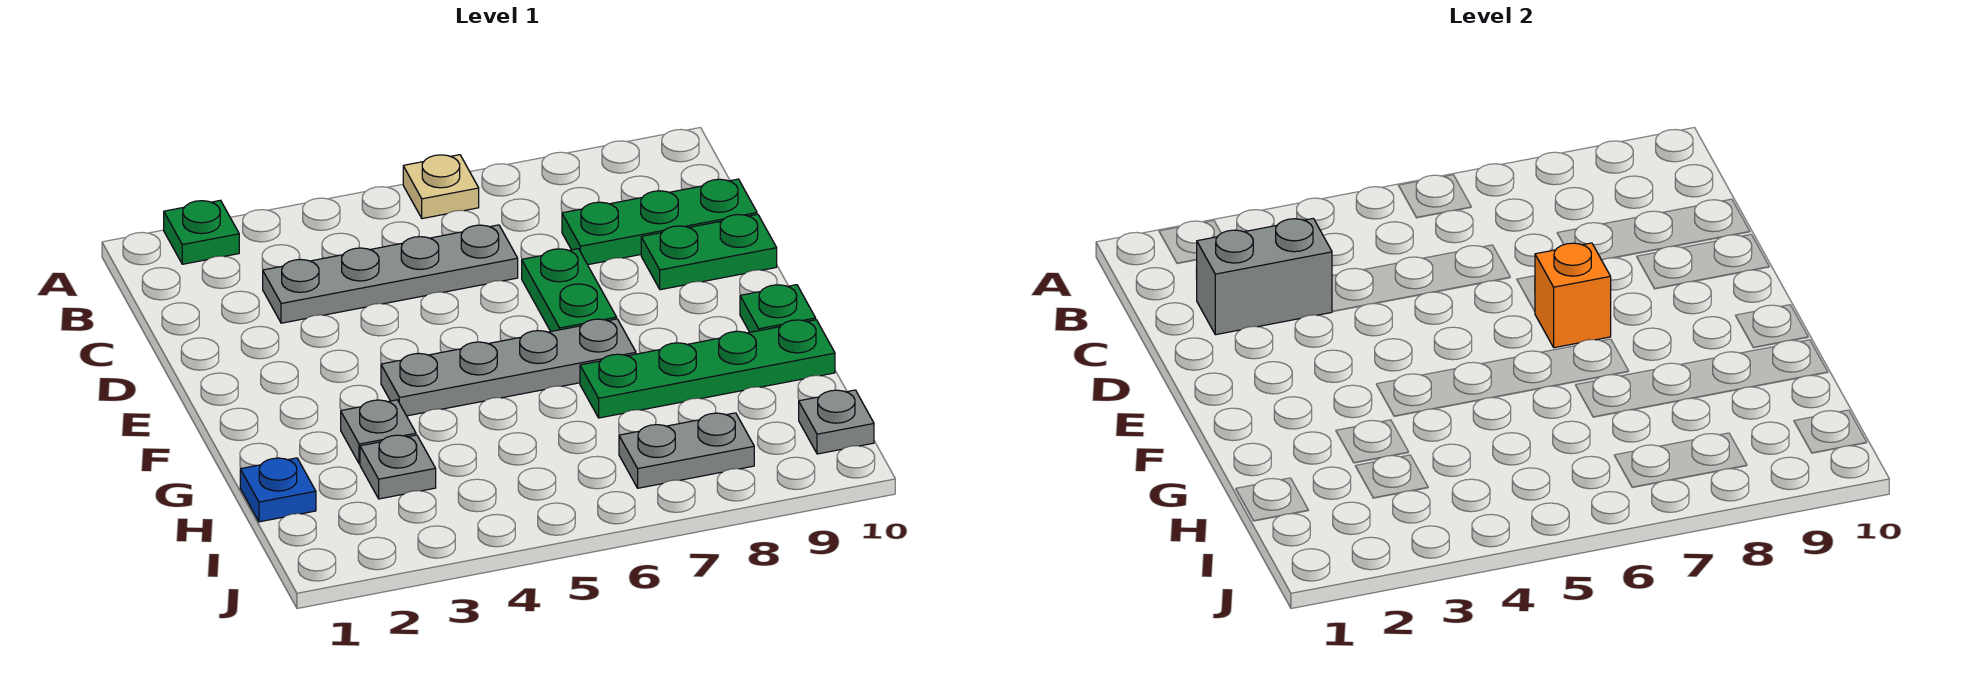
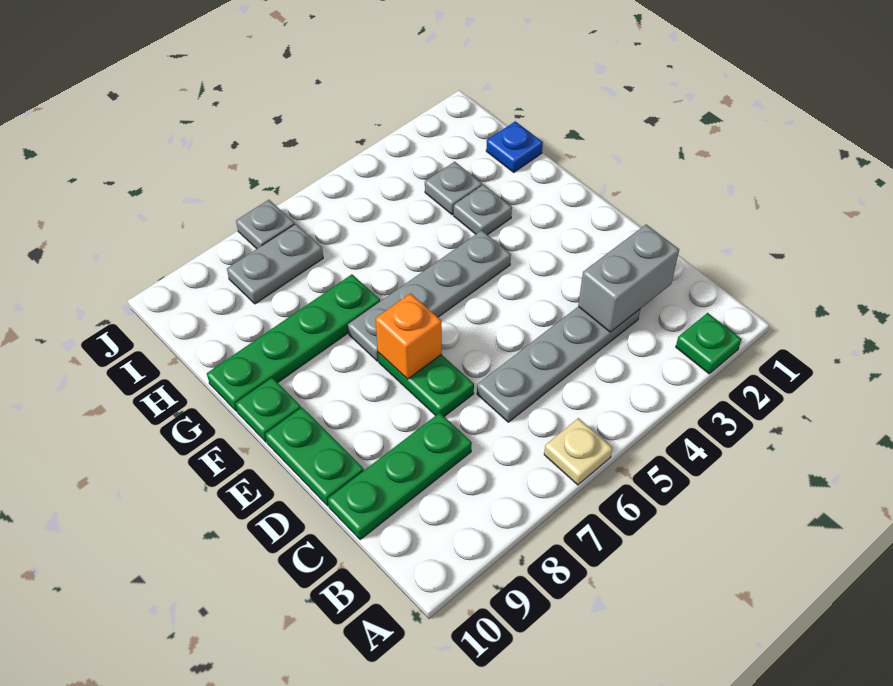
green plate D9:D10 level 1 -> green plate D10:E10 level 1
grey plate I10 level 1 -> grey plate J7 level 1

